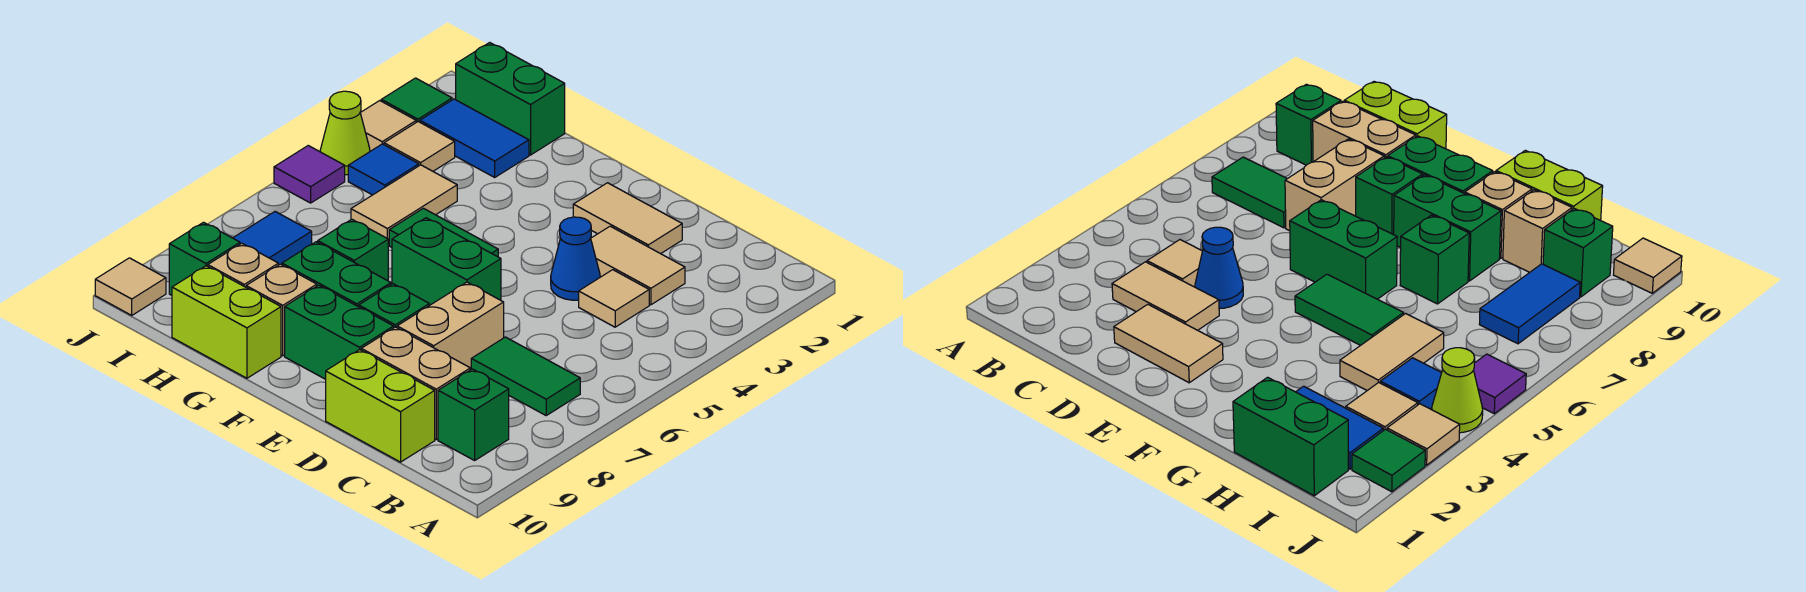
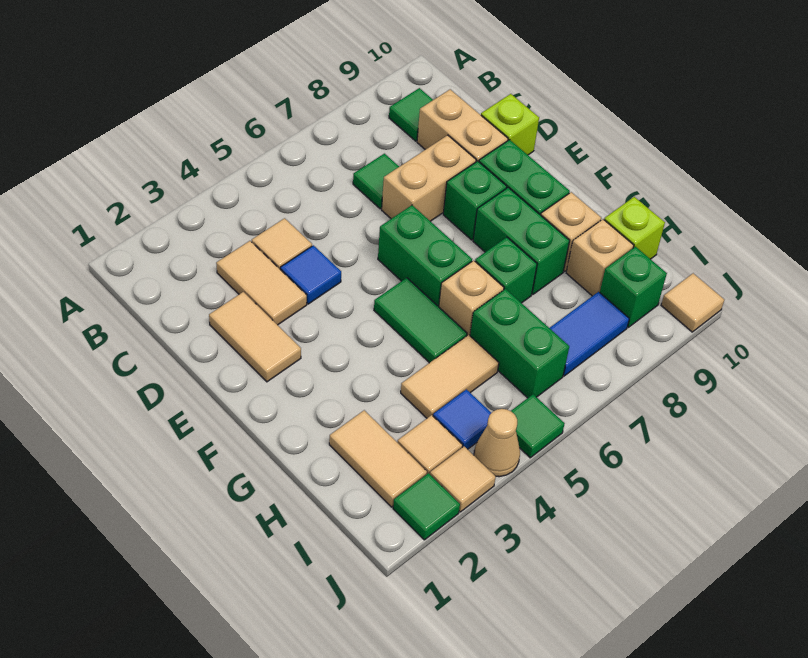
green tile B7:C7 level 1 -> green tile C7 level 1
green brick B9 level 1 -> green tile B9 level 1
lime brick C10:D10 level 1 -> lime brick D10 level 1
blue cone D4 level 1 -> blue tile D4 level 1
none -> tan brick G6 level 1
lime brick G10:H10 level 1 -> lime brick H10 level 1
green brick H1:I1 level 1 -> green brick H6:I6 level 1
blue tile H2:I2 level 1 -> tan tile H2:I2 level 1
lime cone J4 level 1 -> tan cone J4 level 1
purple tile J5 level 1 -> green tile J5 level 1

